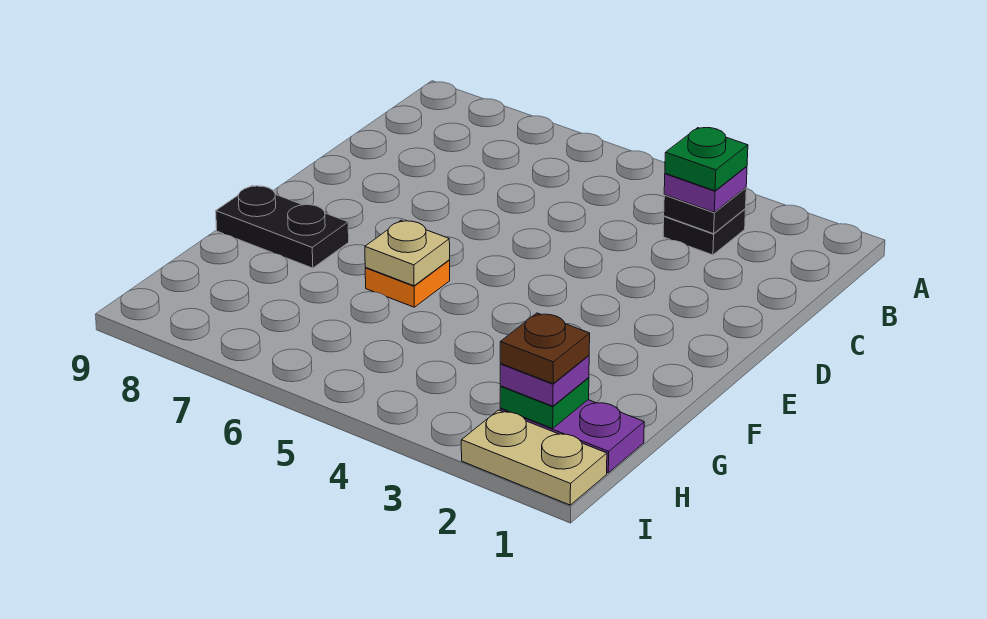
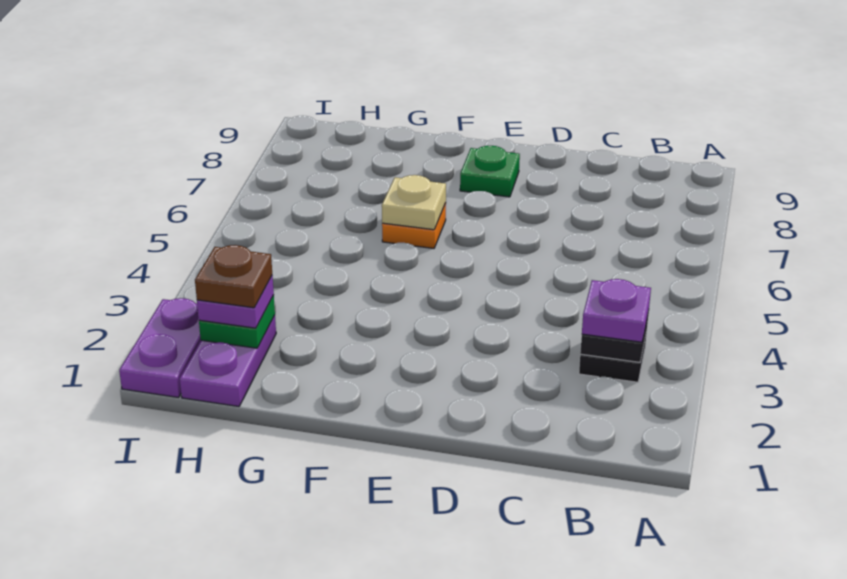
green plate B3 level 4 -> green plate E8 level 1
black plate F8:F9 level 1 -> none
tan plate I1:I2 level 1 -> purple plate I1:I2 level 1

